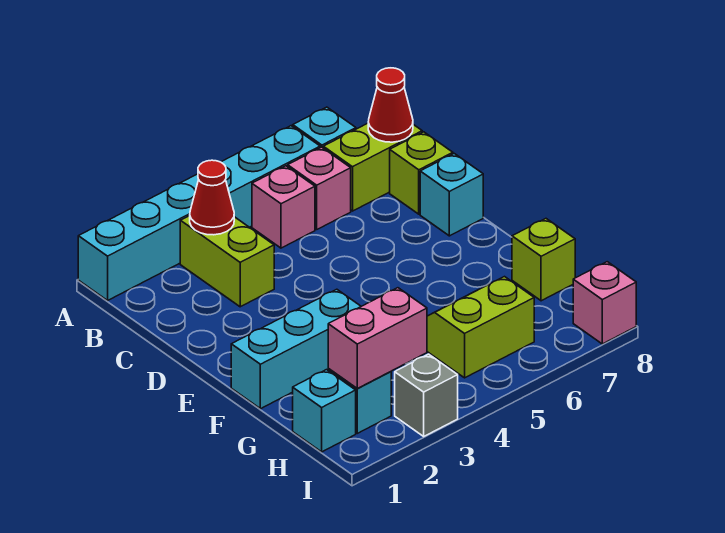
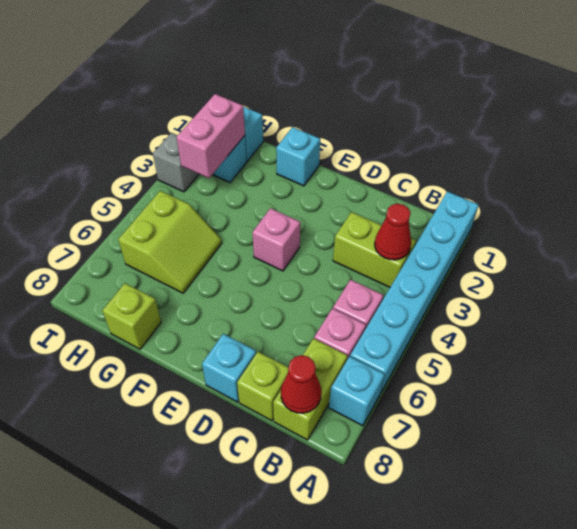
cyan brick F1:F3 level 1 -> cyan brick F1 level 1
pink brick I8 level 1 -> pink brick E4 level 1

